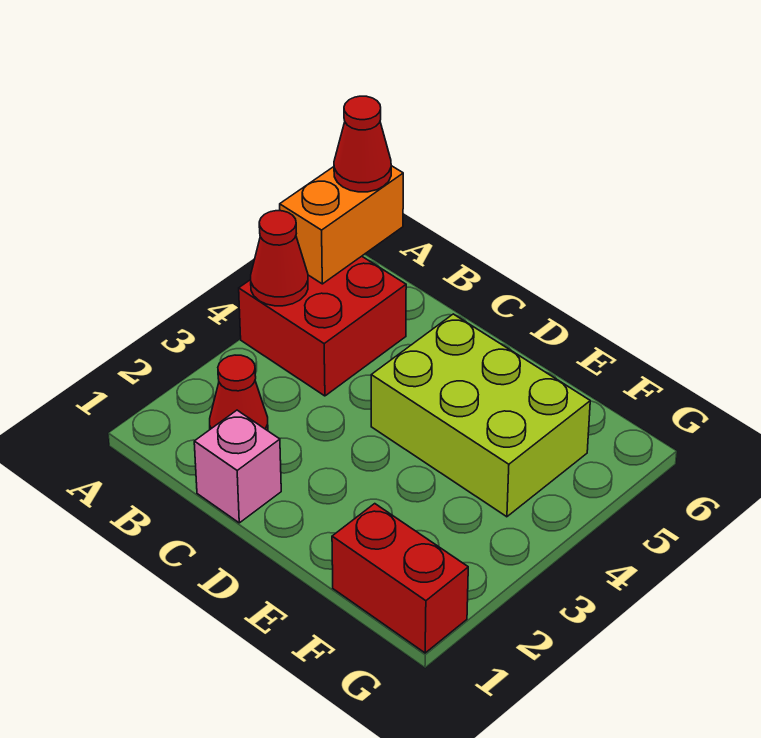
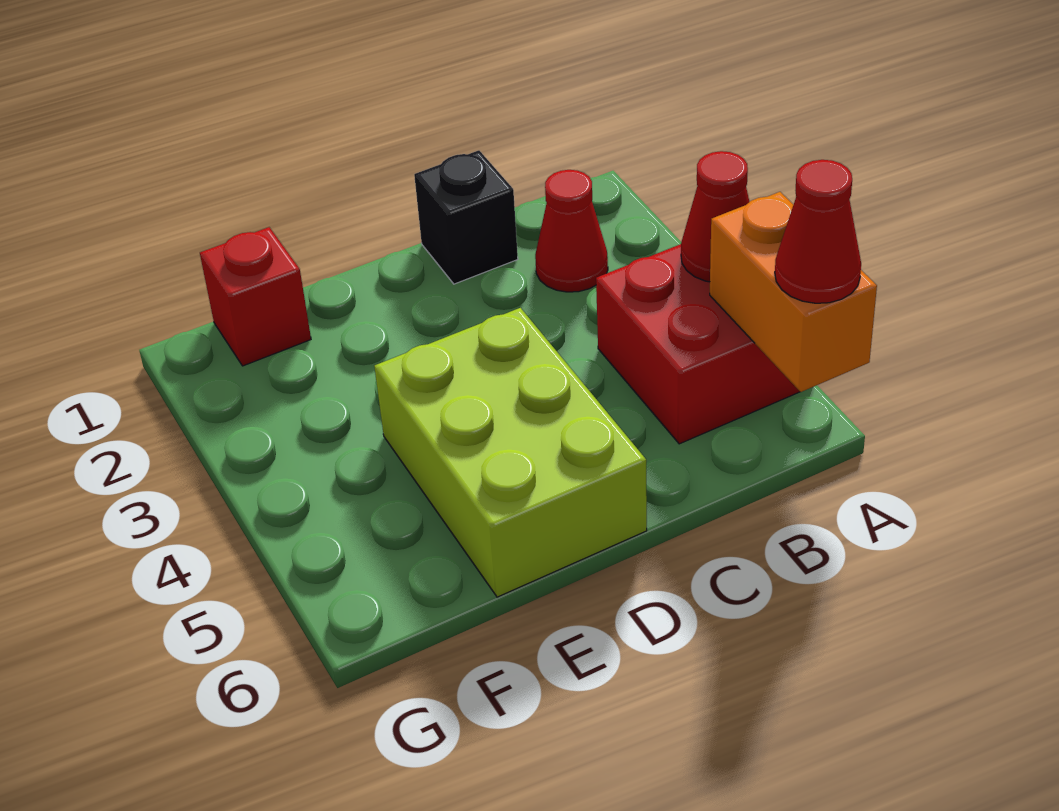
pink brick C1 level 1 -> black brick C1 level 1
lime brick D4:F5 level 1 -> lime brick D4:E6 level 1
red brick F1:G1 level 1 -> red brick F1 level 1

